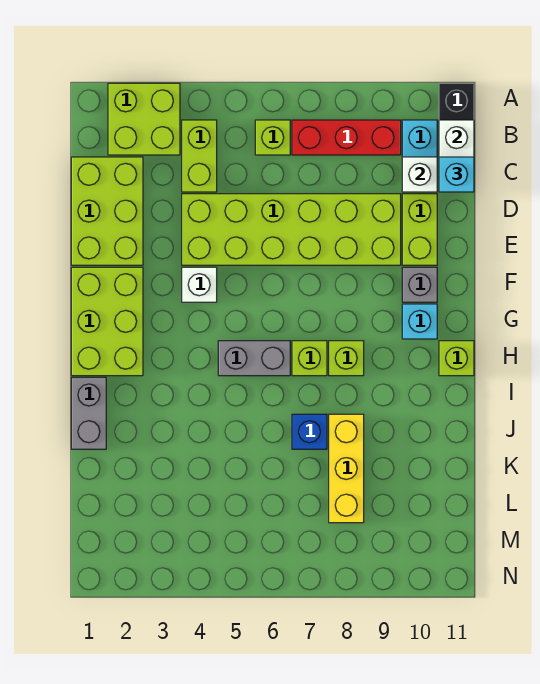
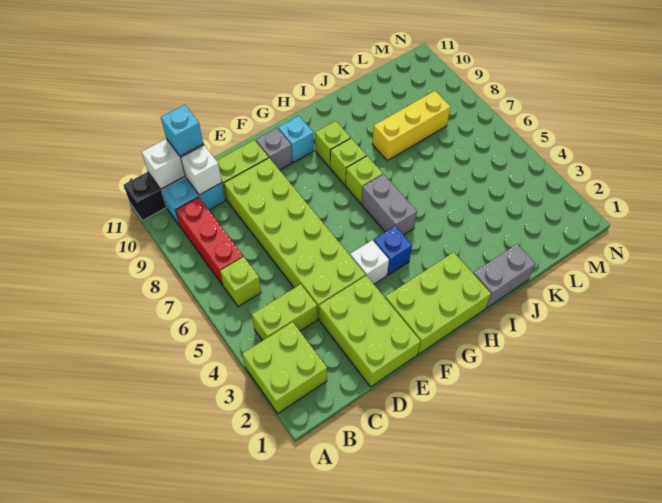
lime brick C1:E2 level 1 -> lime brick D1:E3 level 1
lime brick H11 level 1 -> lime brick H9 level 1
blue brick J7 level 1 -> blue brick G4 level 1

